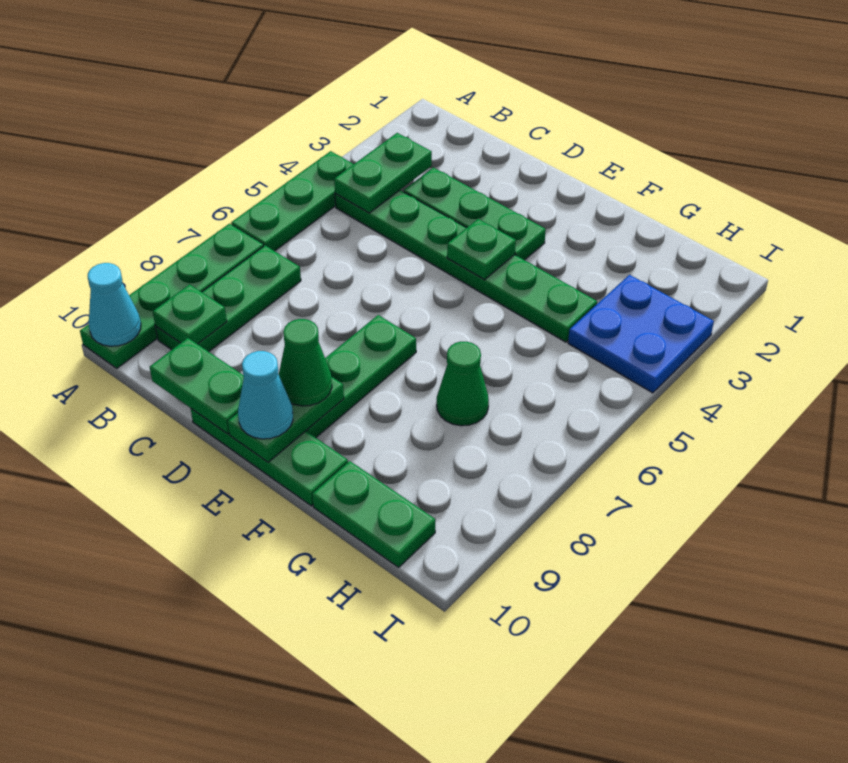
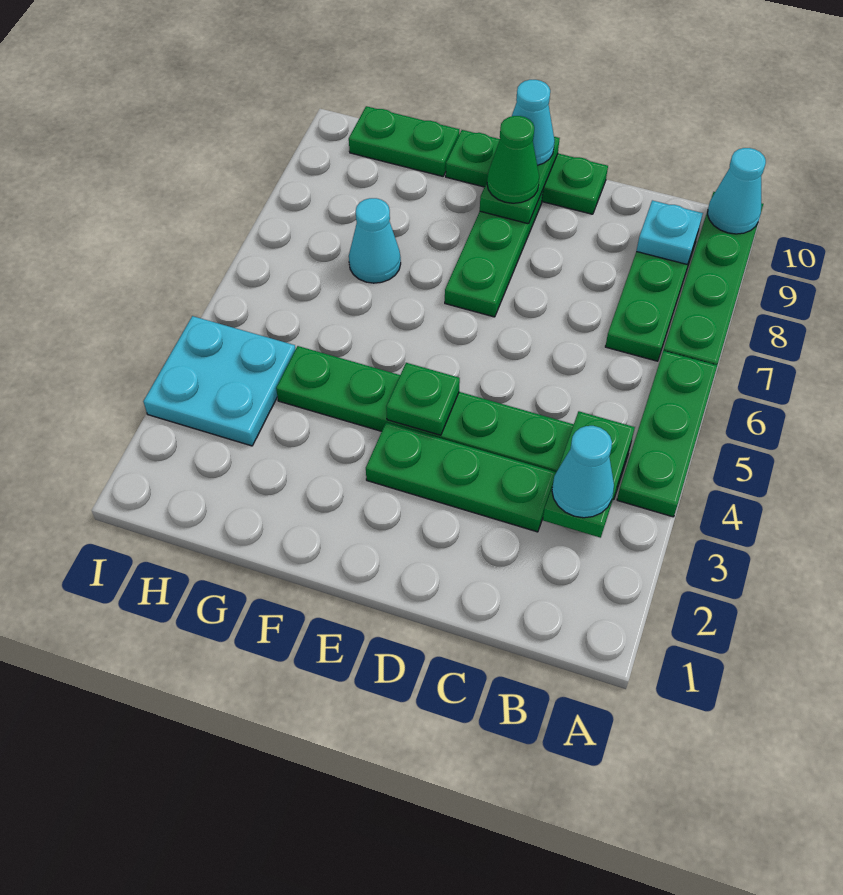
none -> cyan cone B3 level 3
green plate B9 level 2 -> cyan plate B9 level 2
green plate C10:D10 level 2 -> none
green cone G7 level 1 -> cyan cone G7 level 1
blue plate H3:I4 level 1 -> cyan plate H3:I4 level 1

